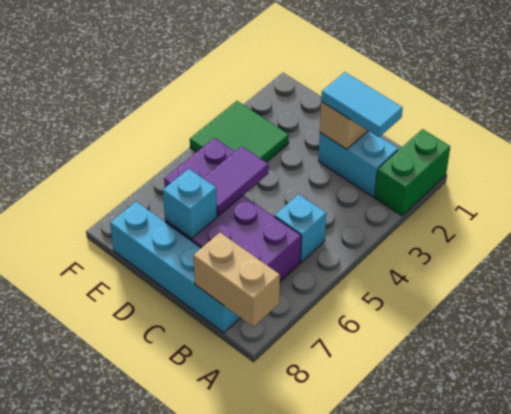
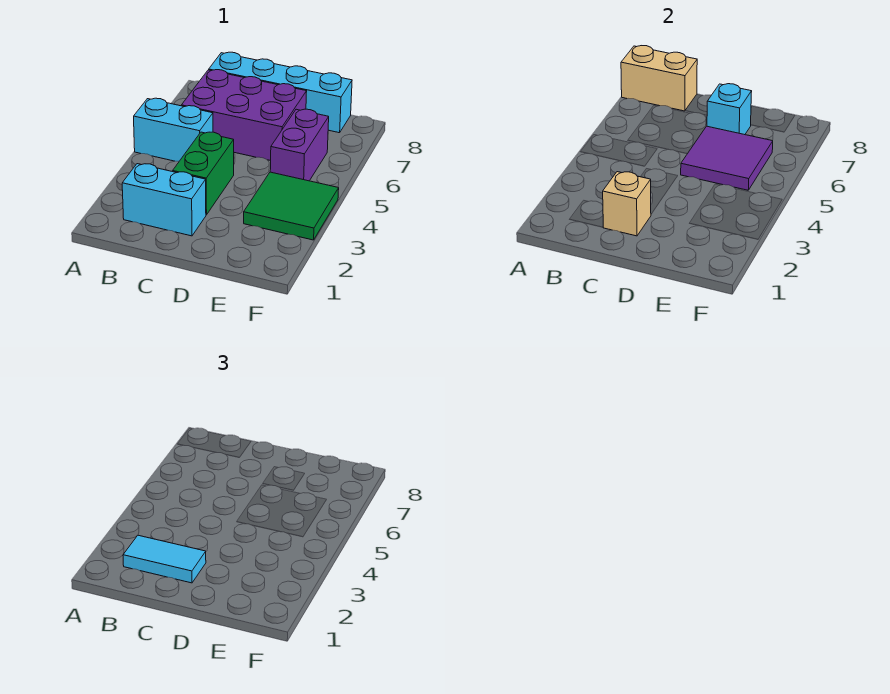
green brick A1:A2 level 1 -> green brick C3:C4 level 1
cyan brick B5 level 1 -> cyan brick A5:B5 level 1
purple tile D5:D6 level 2 -> purple tile D5:E6 level 2

